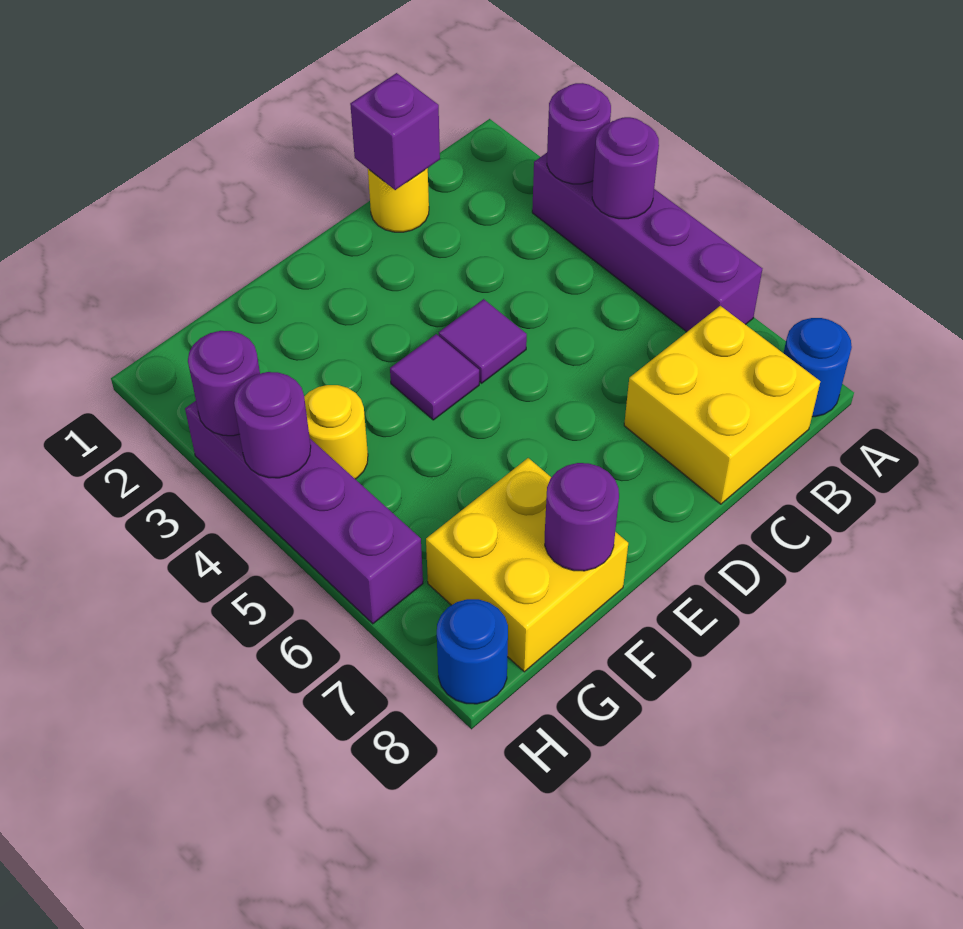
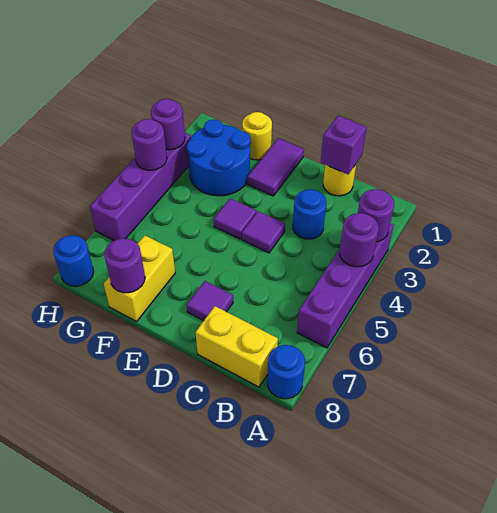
yellow brick B7:C8 level 1 -> yellow brick B8:C8 level 1
none -> blue round brick C3 level 1
none -> purple tile D7 level 1
none -> purple tile E1:E2 level 1
none -> blue round brick F2:G3 level 1
yellow brick F7:G8 level 1 -> yellow brick F7:F8 level 1
yellow round brick G4 level 1 -> yellow round brick F1 level 1

